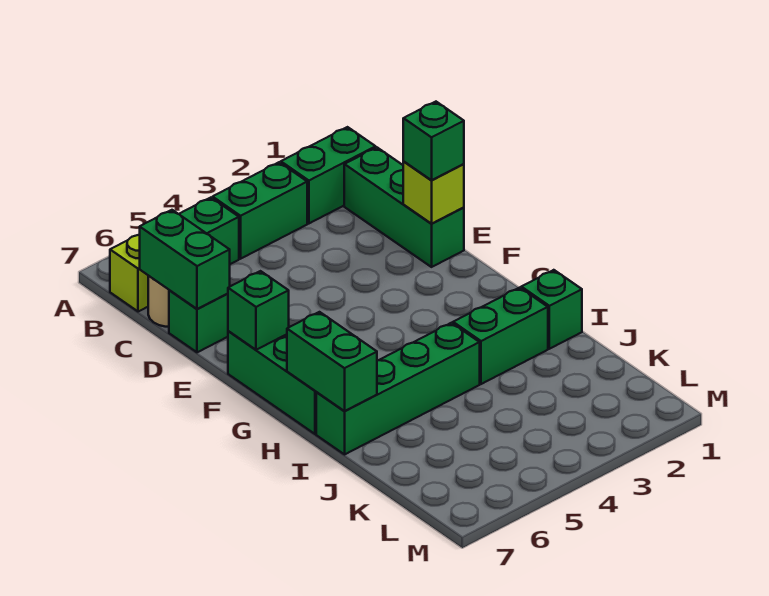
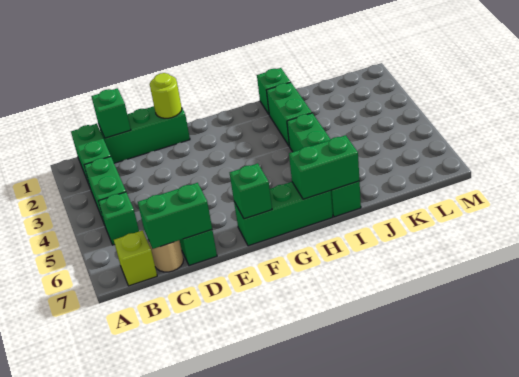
lime brick E1 level 2 -> lime round brick E1 level 2
green brick E1 level 3 -> green brick C1 level 2

